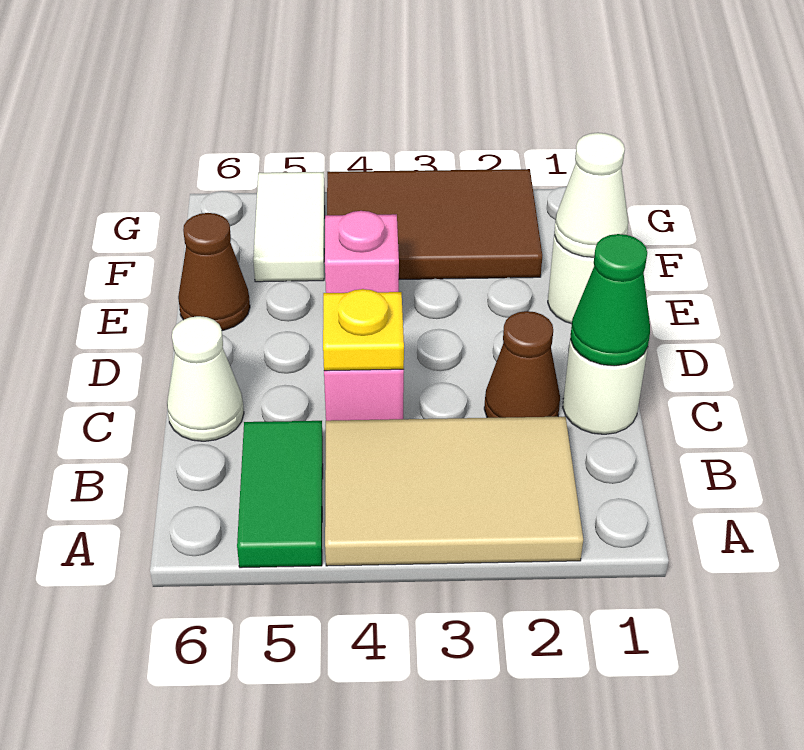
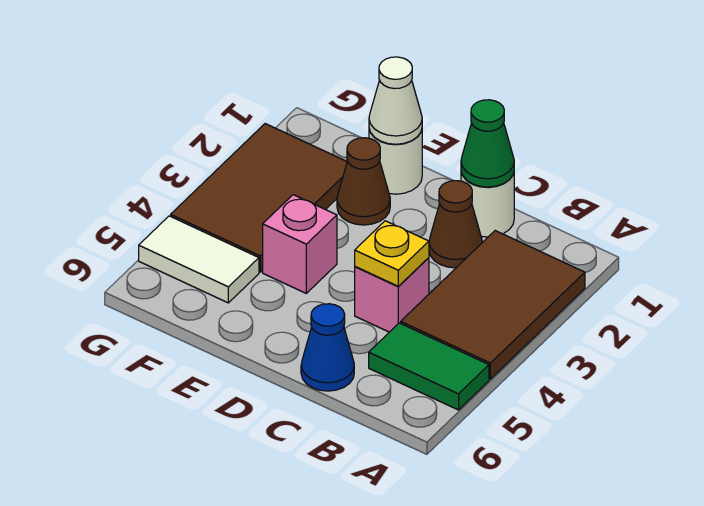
tan tile A2:B4 level 1 -> brown tile A2:B4 level 1
white cone C6 level 1 -> blue cone C6 level 1
brown cone E6 level 1 -> brown cone E2 level 1

